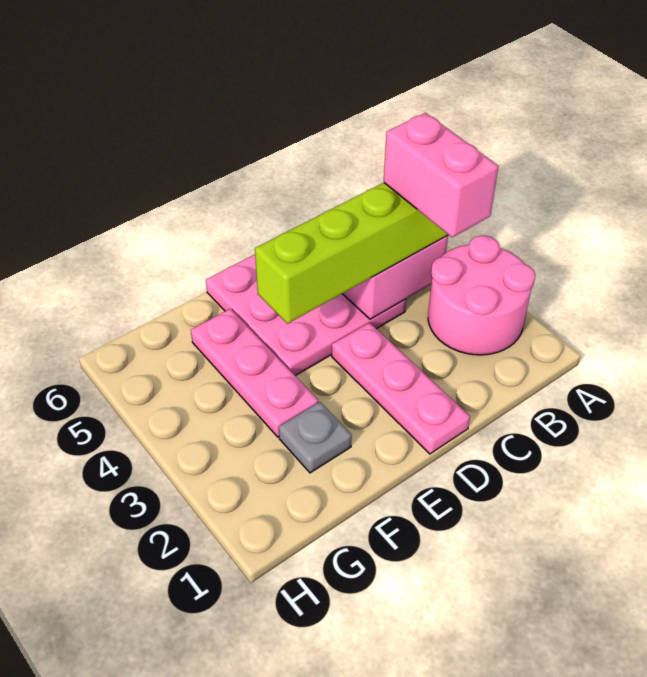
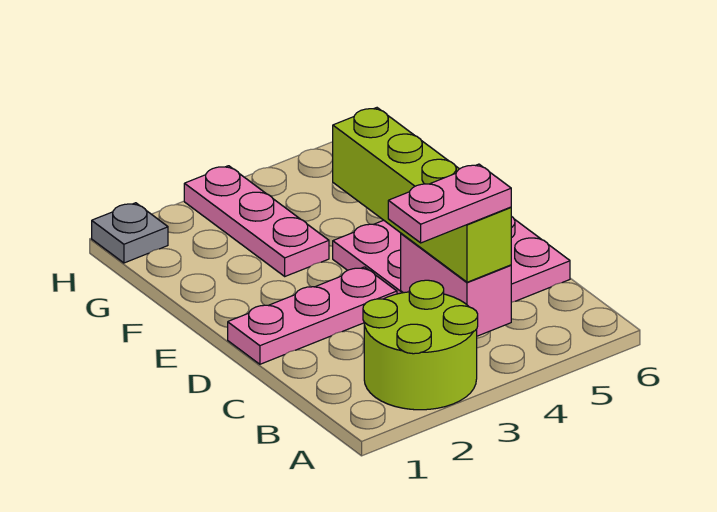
pink round brick A2:B3 level 1 -> lime round brick A2:B3 level 1
pink brick B3:B4 level 4 -> pink plate B3:B4 level 4
grey plate F2 level 1 -> grey plate H1 level 1
pink plate F3:F5 level 1 -> pink plate F3:H3 level 1

